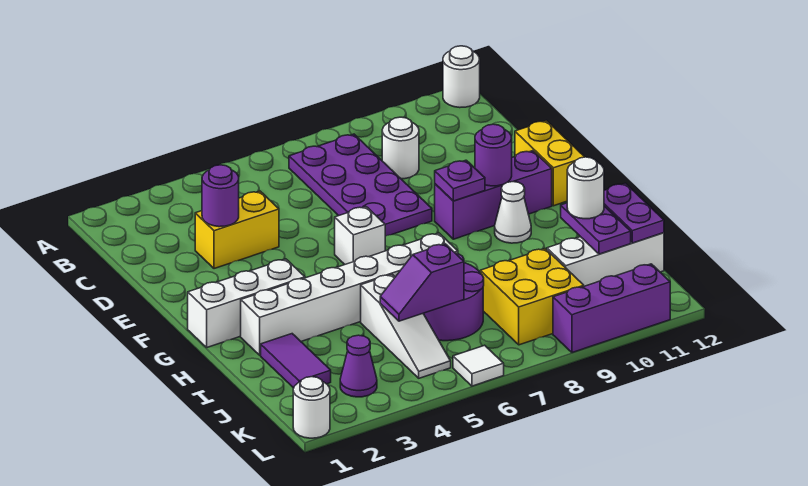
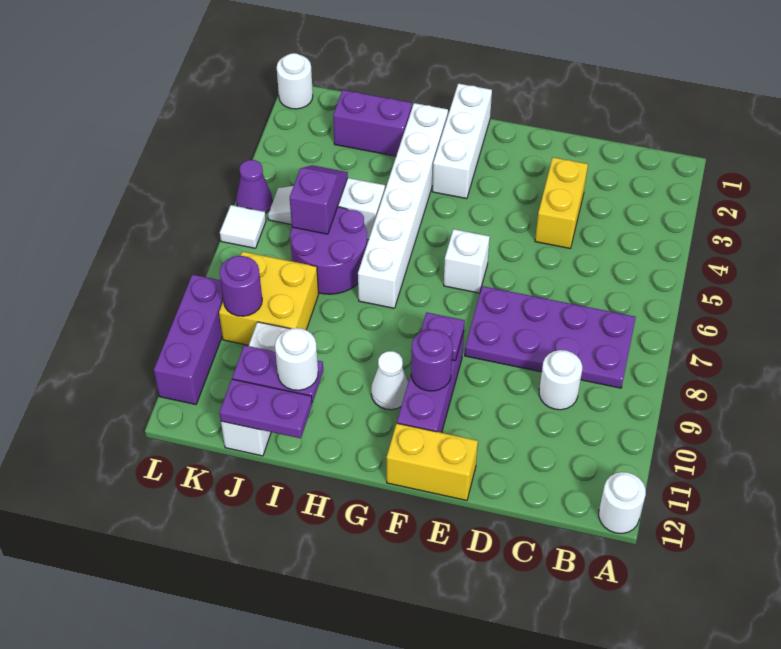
purple round brick D3 level 2 -> purple round brick K9 level 2
purple tile I2:J2 level 1 -> purple brick I2:J2 level 1
purple cone K3 level 1 -> purple cone L5 level 1

